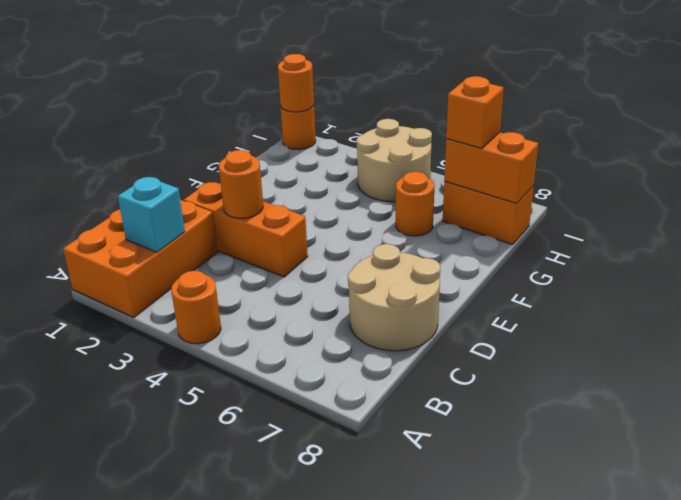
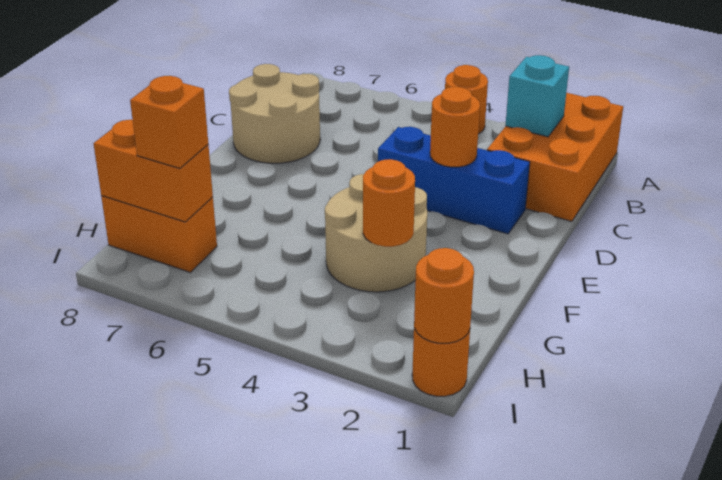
orange brick D2:D4 level 1 -> blue brick D2:D4 level 1
orange round brick G6 level 1 -> orange round brick G3 level 2
tan round brick H4:I5 level 1 -> tan round brick F3:G4 level 1

